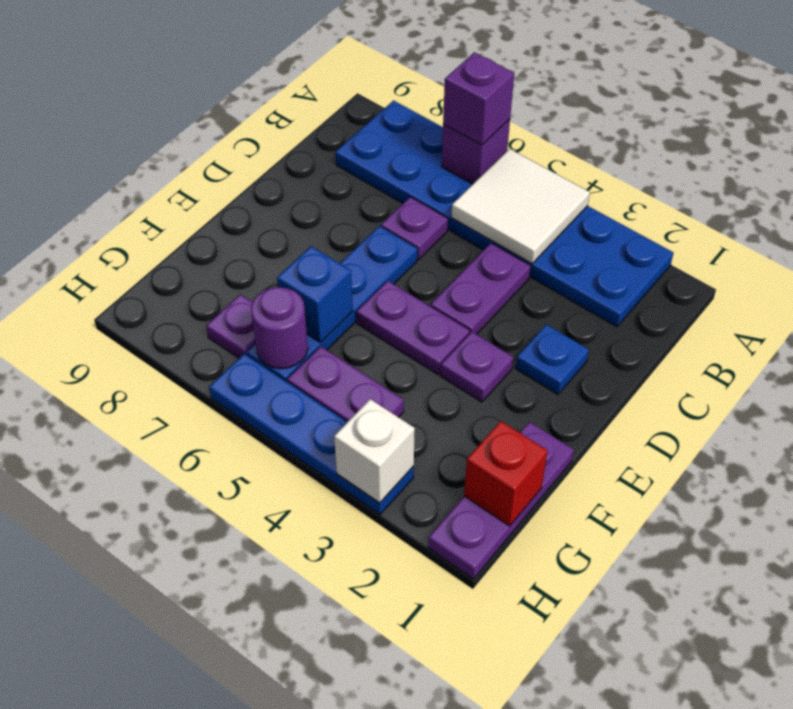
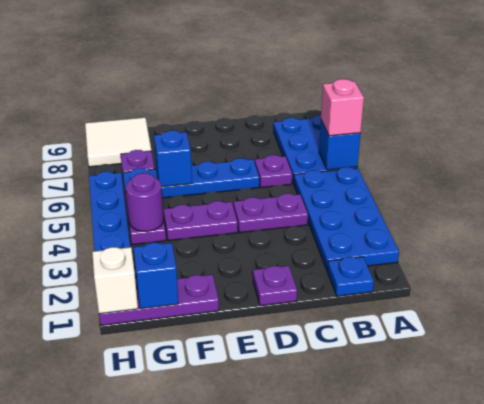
white tile A4:B5 level 2 -> white tile G8:H9 level 1
purple brick A6 level 2 -> blue brick A6 level 2
purple brick A6 level 3 -> pink brick A6 level 3
blue plate D2 level 1 -> blue plate B1 level 1
purple plate E3 level 1 -> purple plate D1 level 1
purple plate E4:E5 level 1 -> purple plate E4:F4 level 1
red brick G1 level 2 -> blue brick G1 level 2
purple round brick G6 level 2 -> purple round brick G4 level 2
white brick H3 level 2 -> white brick H1 level 2

